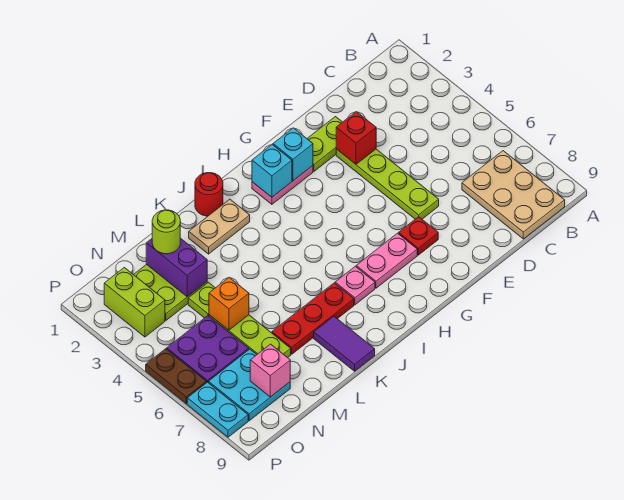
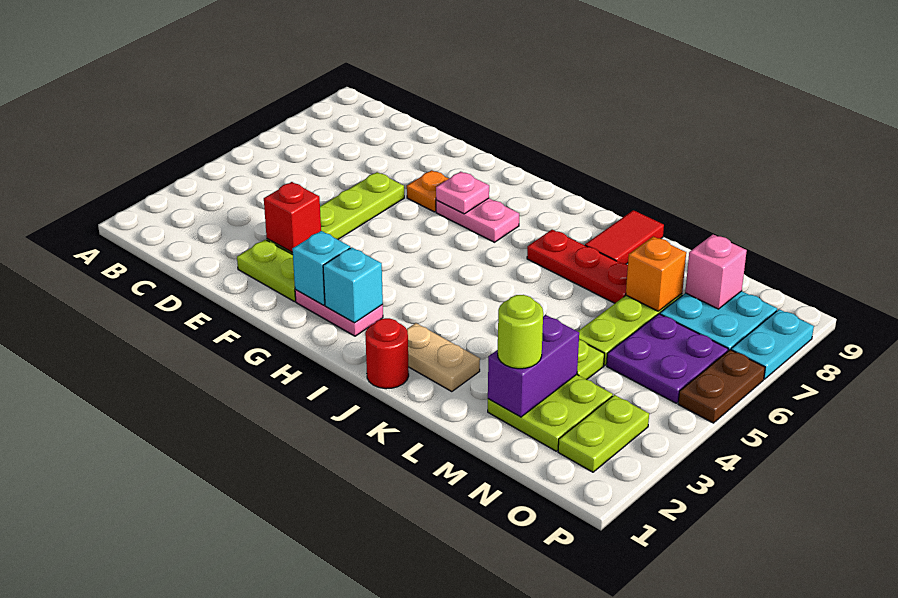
tan plate B7:C9 level 1 -> none
red plate F7 level 1 -> orange plate F7 level 1
pink plate I7 level 1 -> pink plate G7 level 2
purple tile K8:K9 level 1 -> red tile K8:K9 level 1
orange brick M5 level 2 -> orange brick M7 level 2
lime brick O2:O3 level 1 -> lime plate O2:O3 level 1

